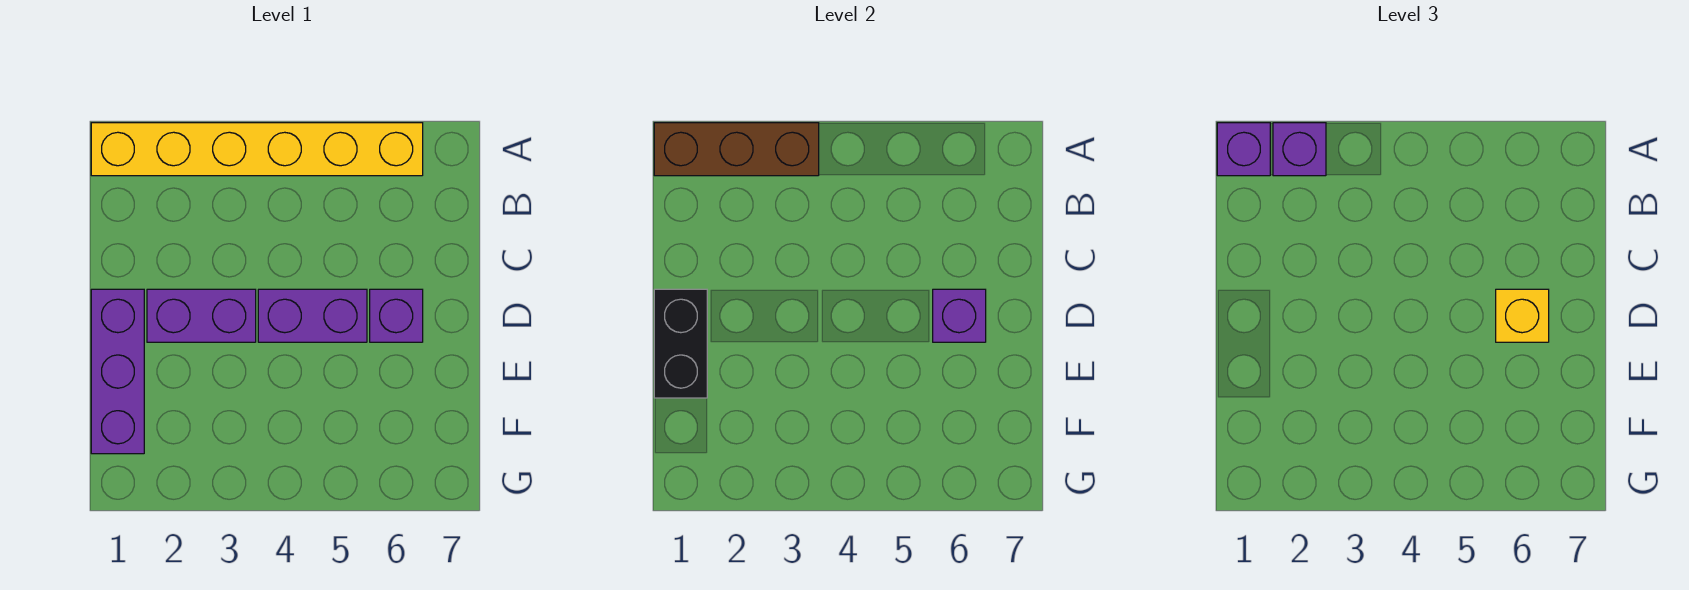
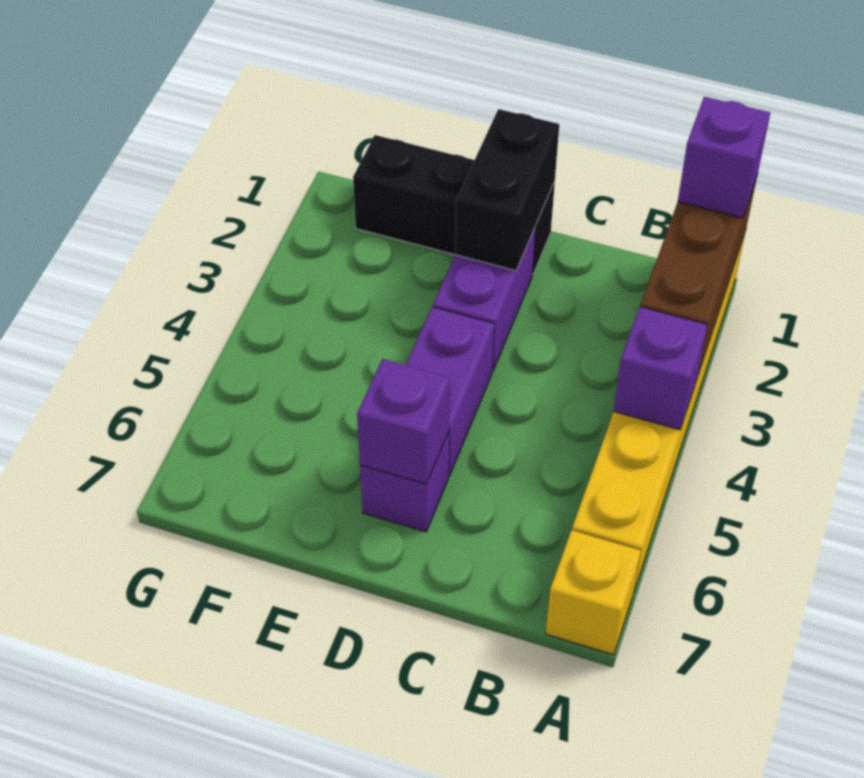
purple brick A2 level 3 -> purple brick A4 level 2
purple brick D1:F1 level 1 -> black brick D1:F1 level 1
black brick D1:E1 level 2 -> black brick D1:D2 level 2
yellow brick D6 level 3 -> yellow brick A7 level 1

